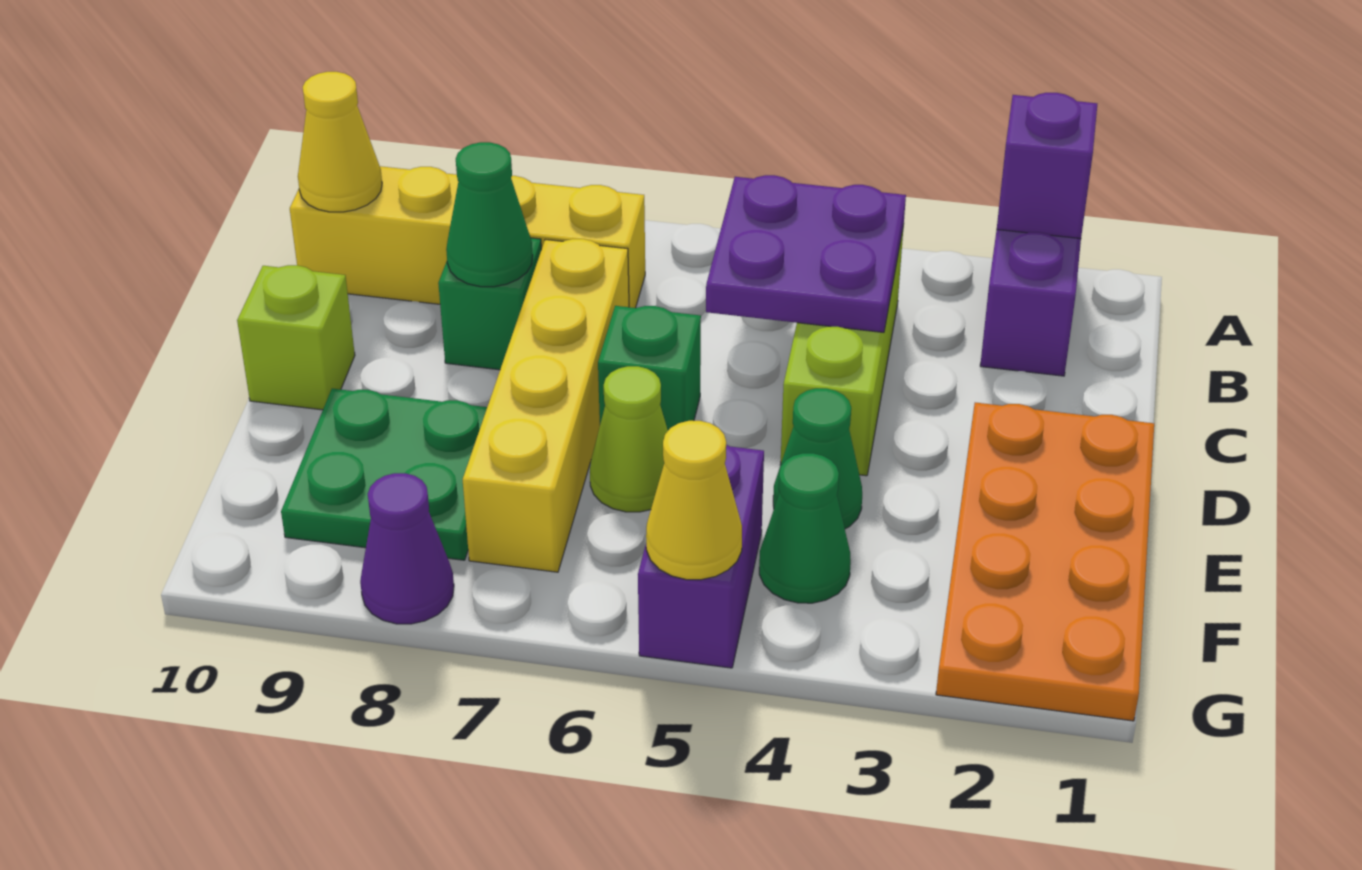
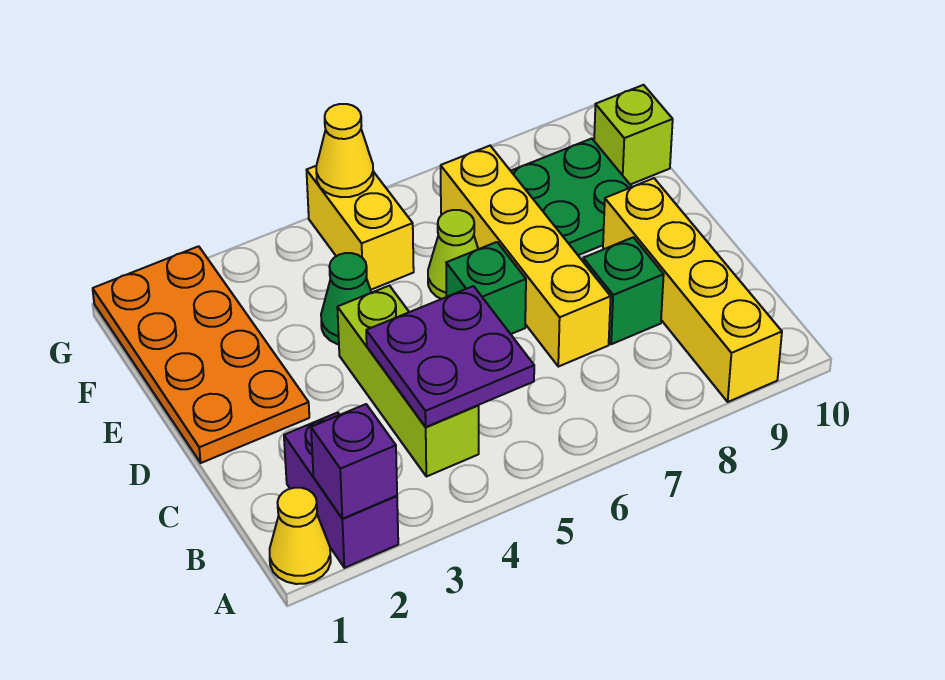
yellow brick B7:B10 level 1 -> yellow brick A9:D9 level 1
yellow cone B10 level 2 -> yellow cone A1 level 1
green cone C8 level 2 -> none
lime brick D10 level 1 -> lime brick F10 level 1
green cone F4 level 1 -> none
purple brick F5:G5 level 1 -> yellow brick F5:G5 level 1
purple cone G8 level 1 -> none

